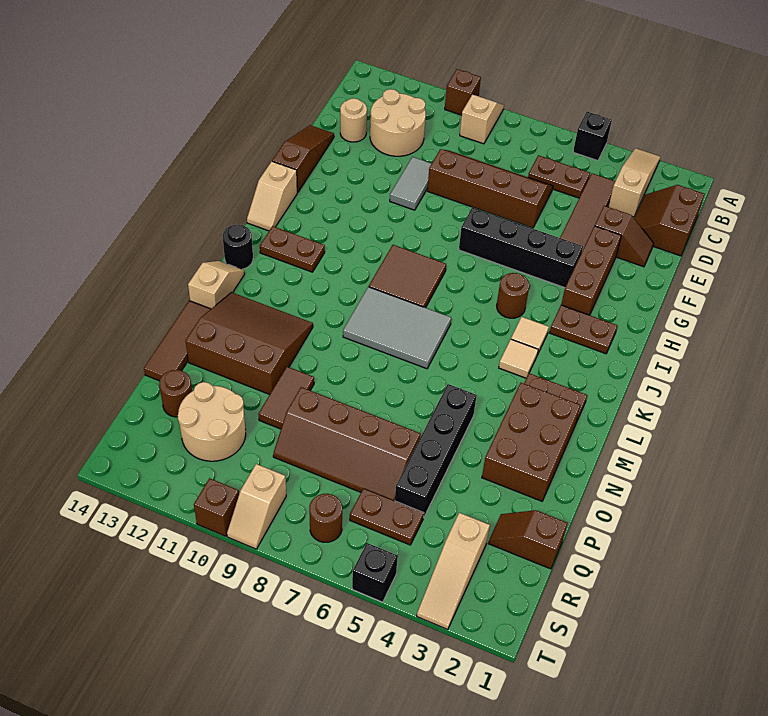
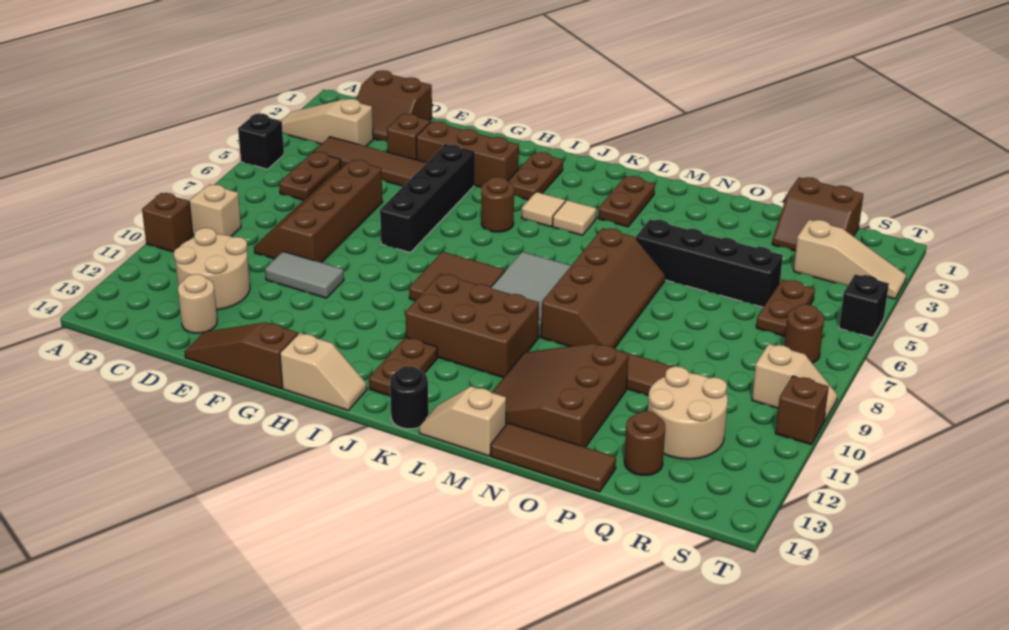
brown brick M2:O3 level 1 -> brown brick J10:L11 level 1
brown slope P6:Q9 level 1 top P -> brown slope M6:N9 level 1 top M
brown slope Q1:Q2 level 1 top 1 -> brown slope Q1:R2 level 1 top 1

